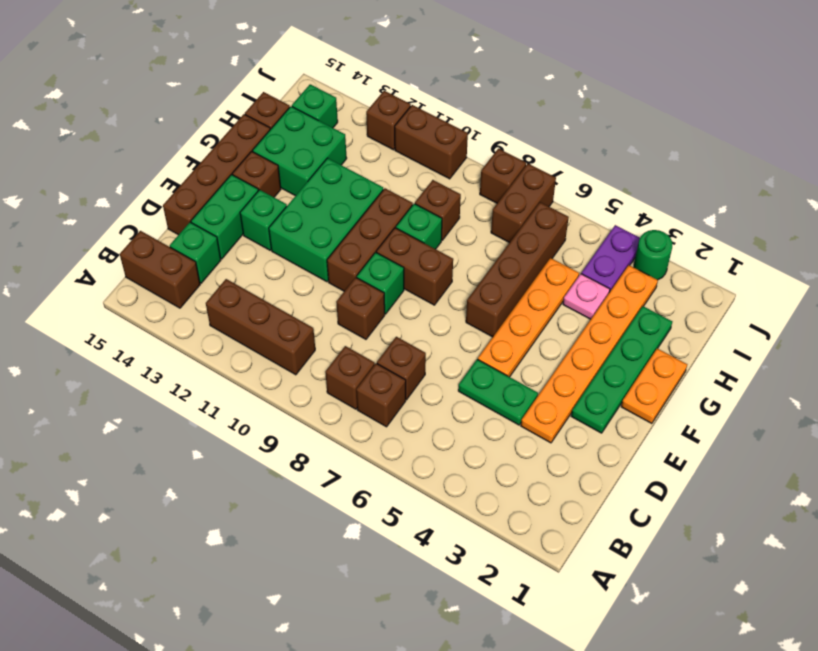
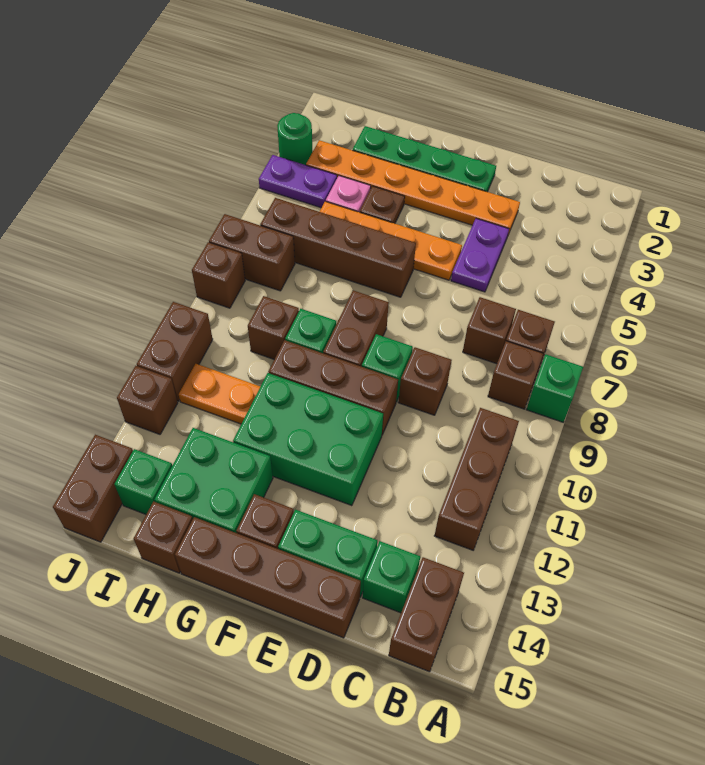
green plate D4:D5 level 1 -> purple plate D4:D5 level 1
green brick E13 level 1 -> green brick A8 level 1
orange plate F1:G1 level 1 -> orange plate H11:I11 level 1
none -> brown plate G4 level 1
none -> brown brick J14:J15 level 1

